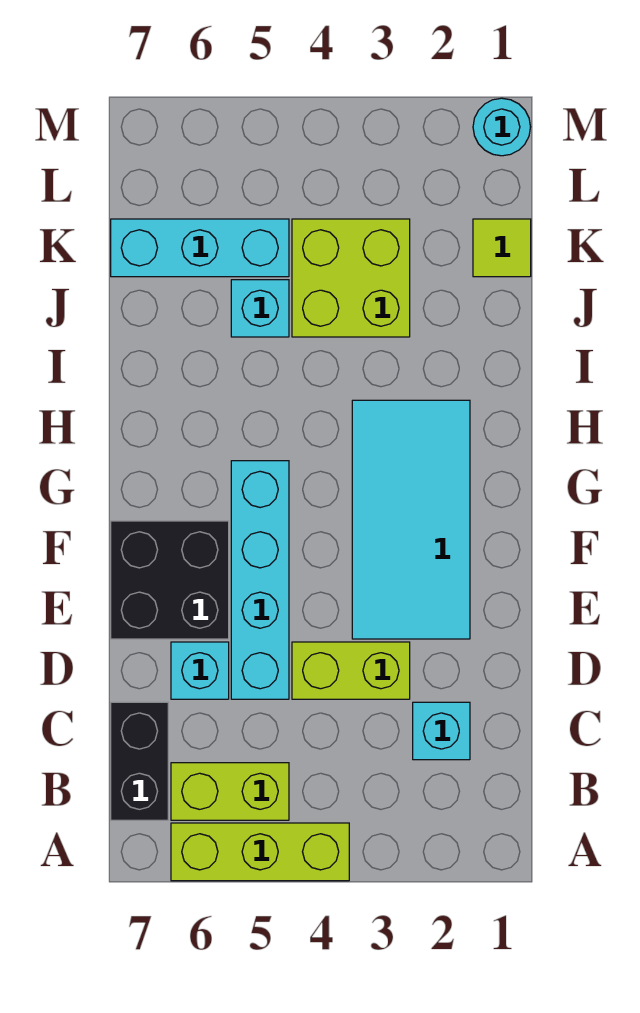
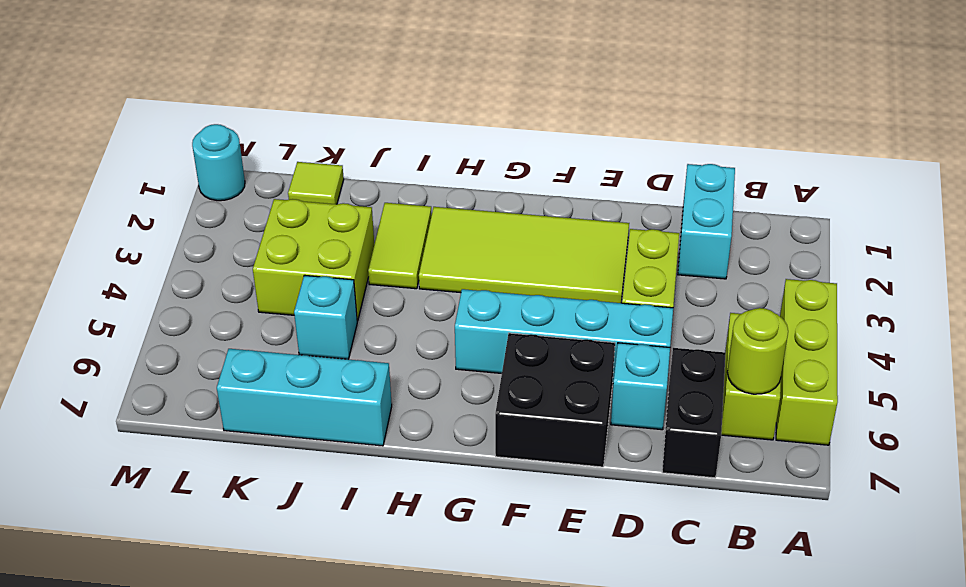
none -> lime round brick B6 level 2
black brick B7:C7 level 1 -> black brick C6:C7 level 1
cyan brick C2 level 1 -> cyan brick C1:C2 level 1
cyan tile E2:H3 level 1 -> lime tile E2:H3 level 1
none -> lime tile I2:I3 level 1
cyan brick K5:K7 level 1 -> cyan brick I7:K7 level 1

